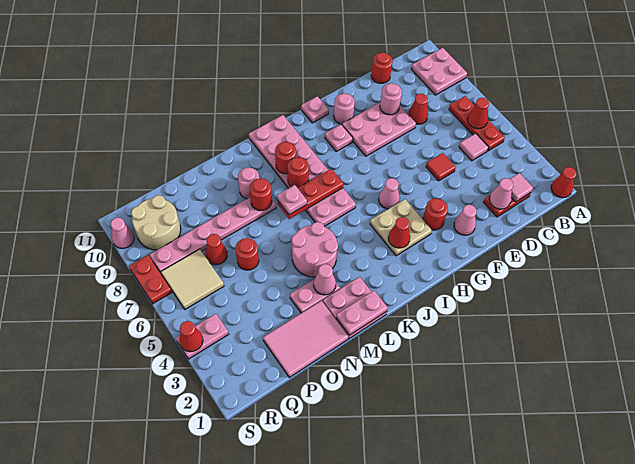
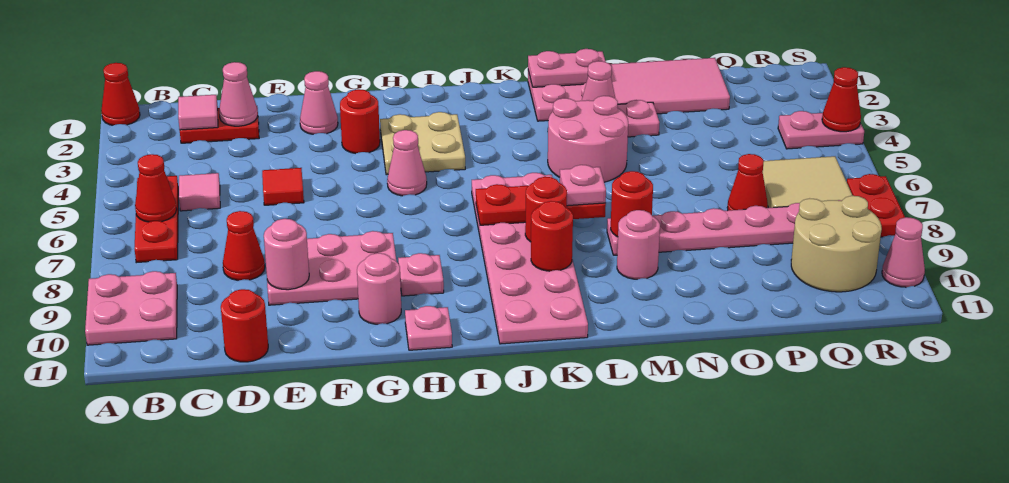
red cone I3 level 2 -> none
red round brick O6 level 1 -> none

